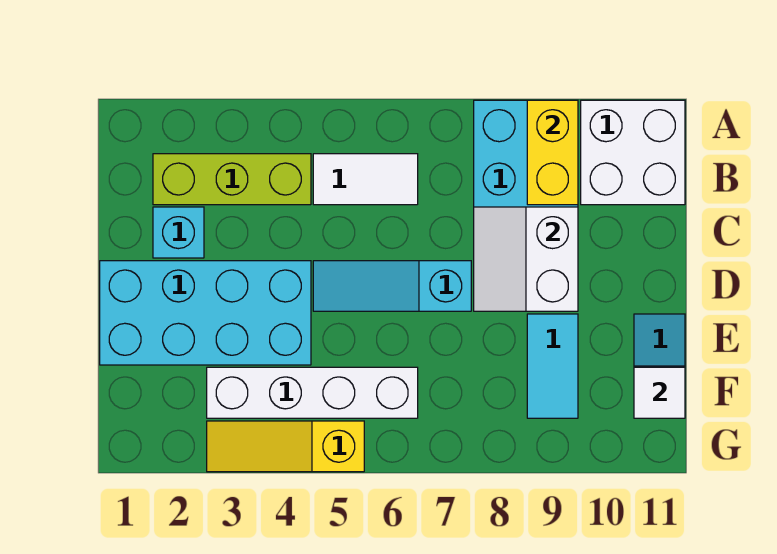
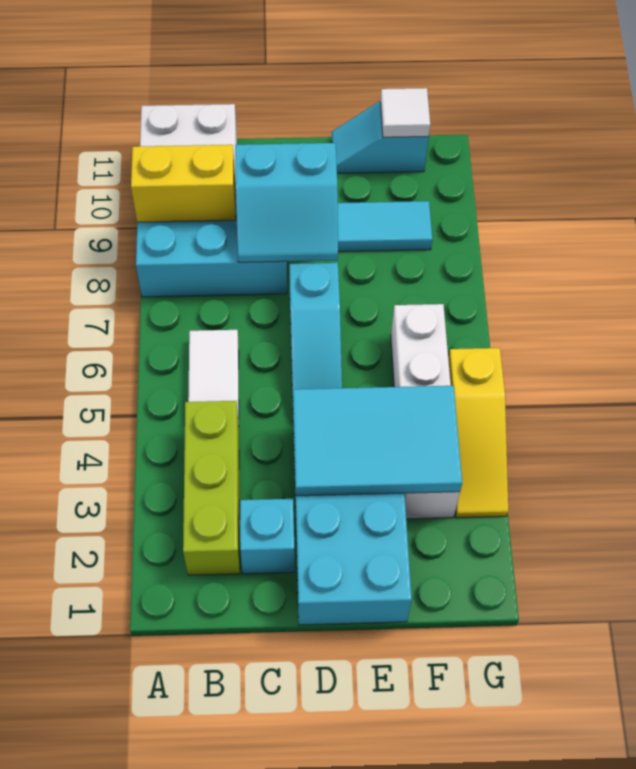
white slope C8:D9 level 2 top 9 -> cyan slope C8:D9 level 2 top 9
none -> cyan tile D3:F4 level 2

